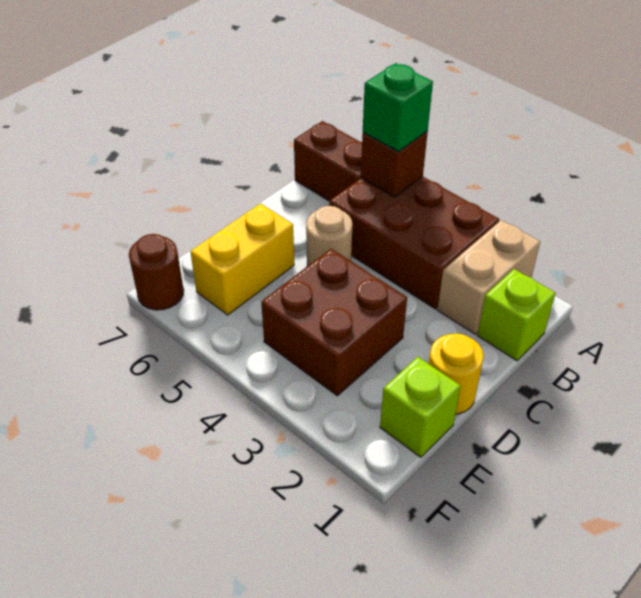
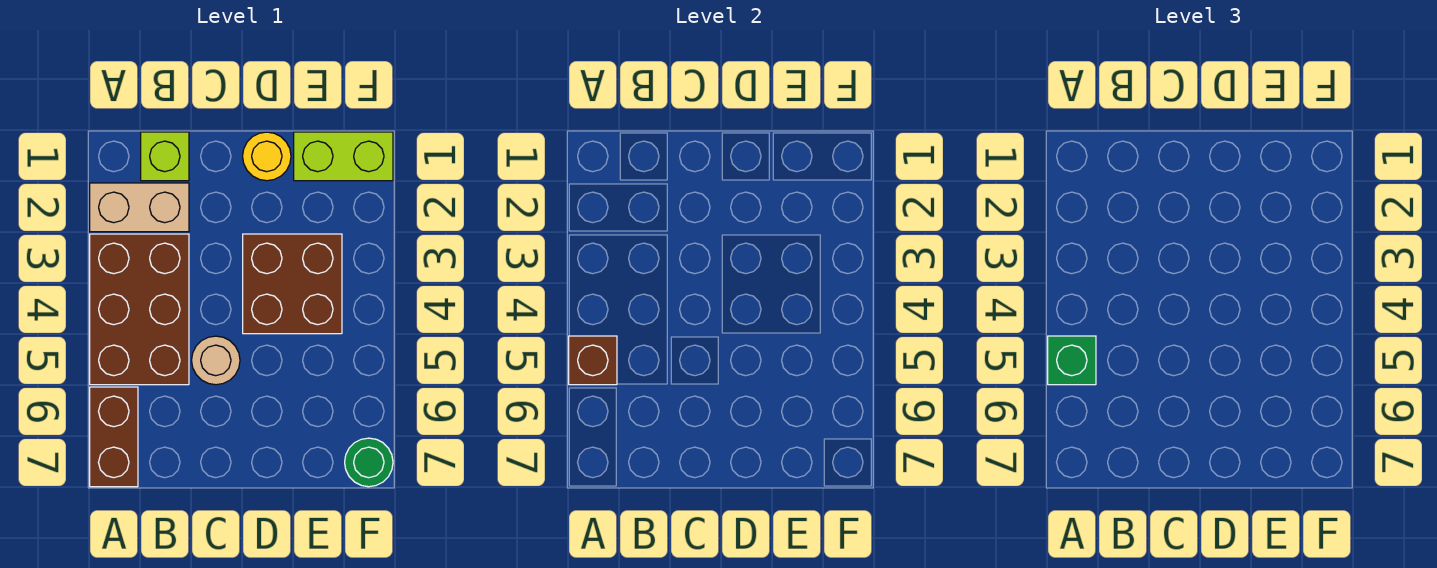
yellow brick D6:E6 level 1 -> none
lime brick E1 level 1 -> lime brick E1:F1 level 1
brown round brick F7 level 1 -> green round brick F7 level 1

